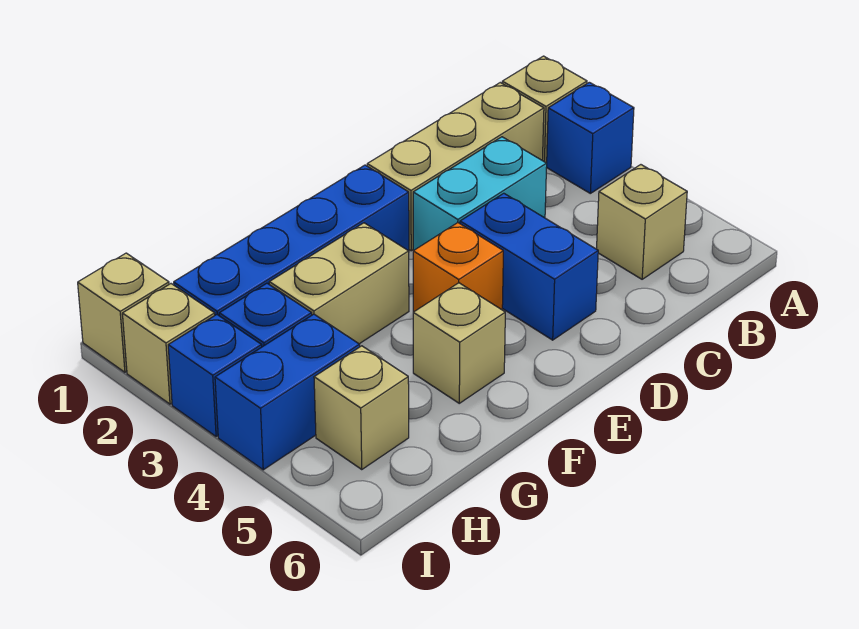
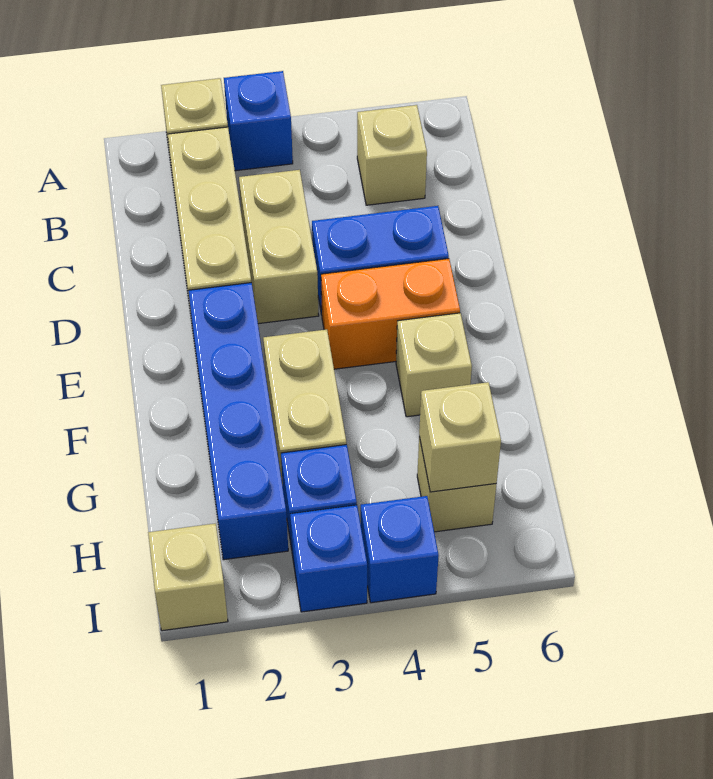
cyan brick C3:D3 level 1 -> tan brick C3:D3 level 1
orange brick E4 level 1 -> orange brick E4:E5 level 1
blue brick H4:I4 level 1 -> blue brick I4 level 1
tan brick I2 level 1 -> tan brick H5 level 2

